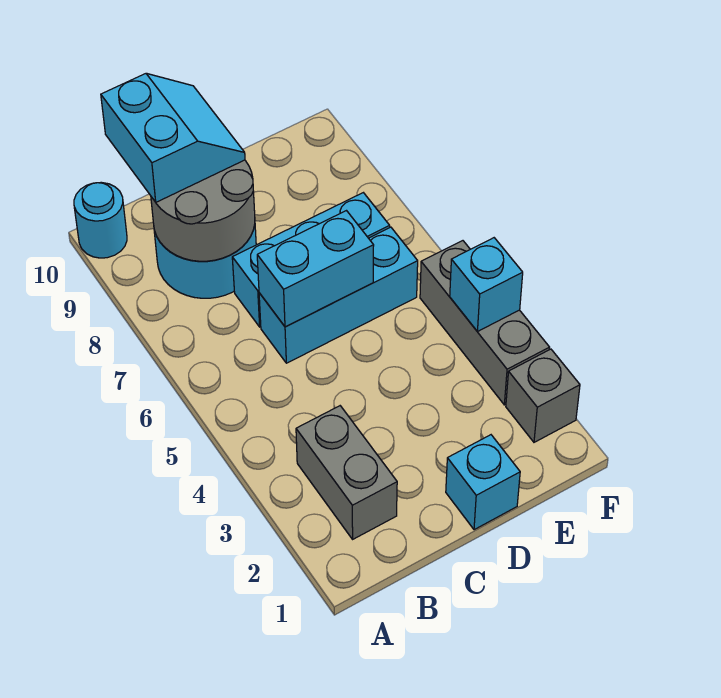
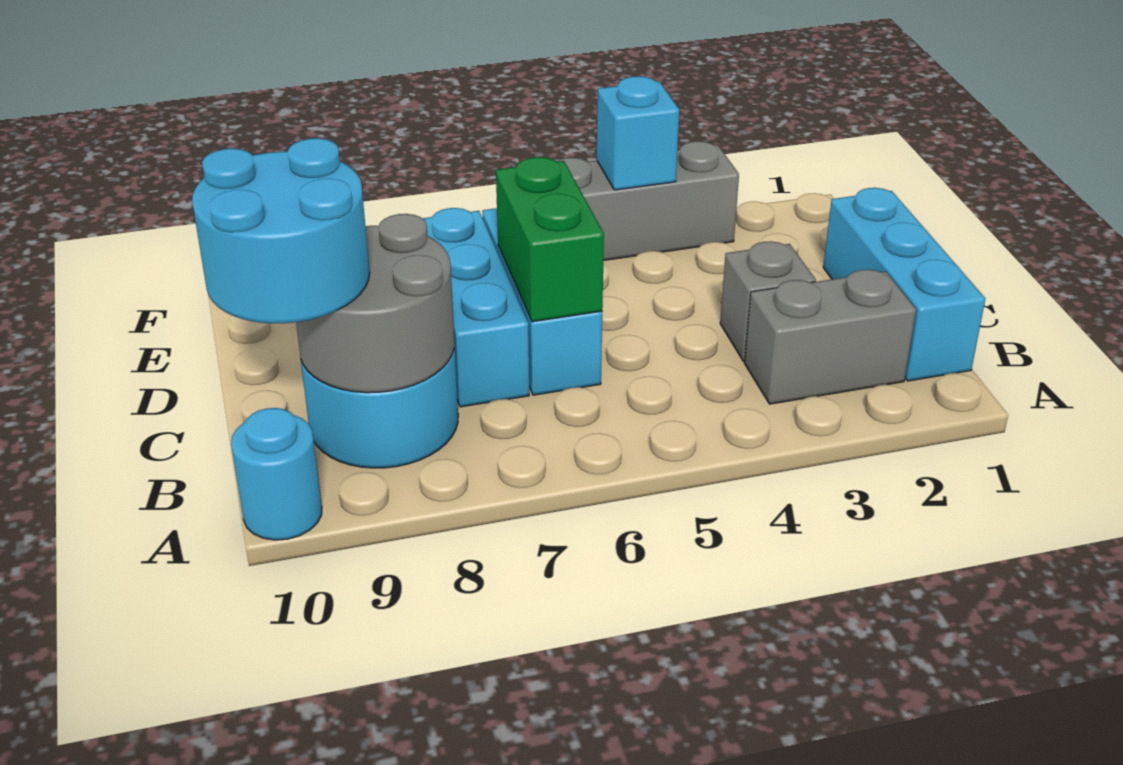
cyan slope B9:C10 level 3 top B -> cyan round brick B9:C10 level 3
cyan brick C6:D6 level 2 -> green brick C6:D6 level 2
cyan brick D1 level 1 -> cyan brick B1:D1 level 1
grey brick F2 level 1 -> grey brick C3 level 1

